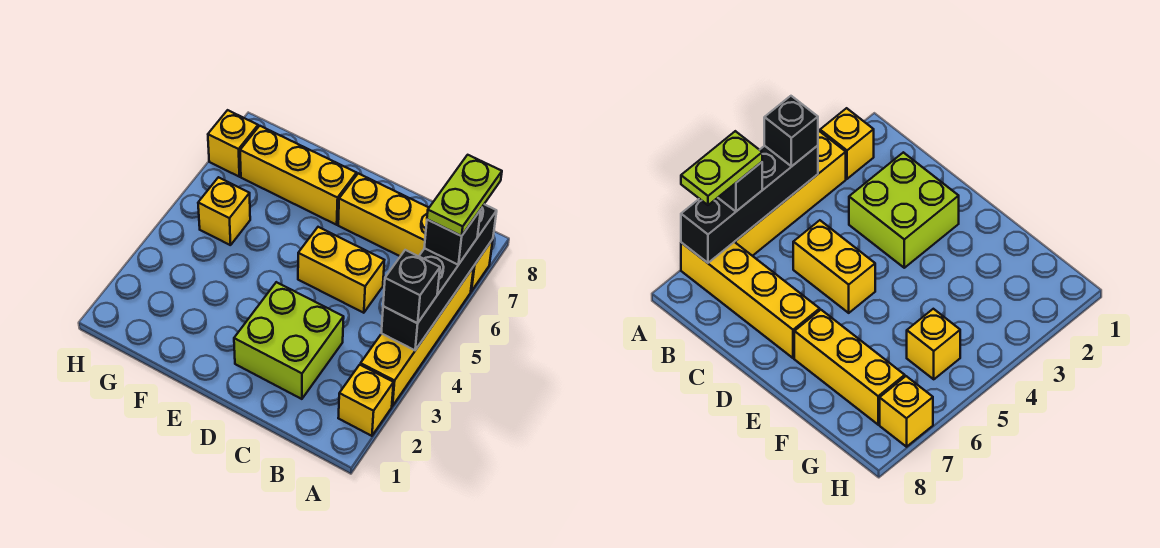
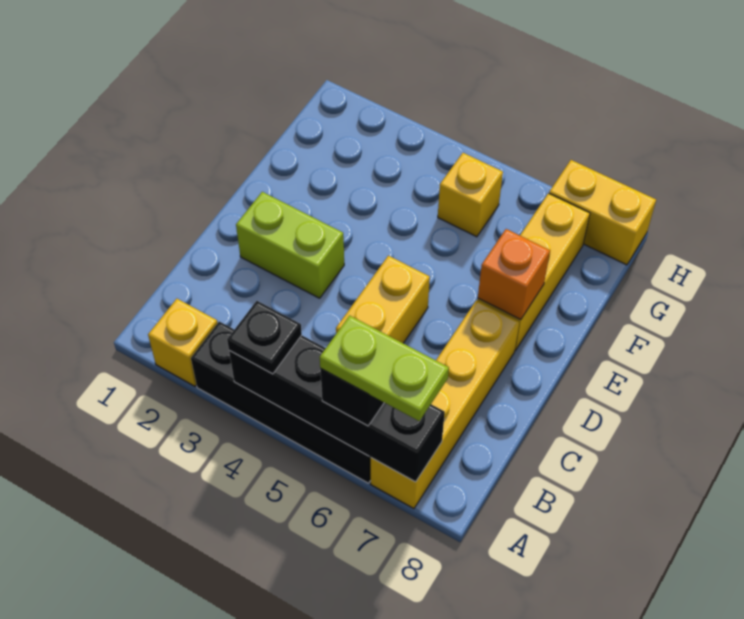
yellow brick A3:A6 level 1 -> black brick A3:A6 level 1
black brick A4 level 3 -> black plate A4 level 3
lime brick C2:D3 level 1 -> lime brick D2:D3 level 1
none -> orange brick E7 level 2
yellow brick H7 level 1 -> yellow brick H7:H8 level 1

